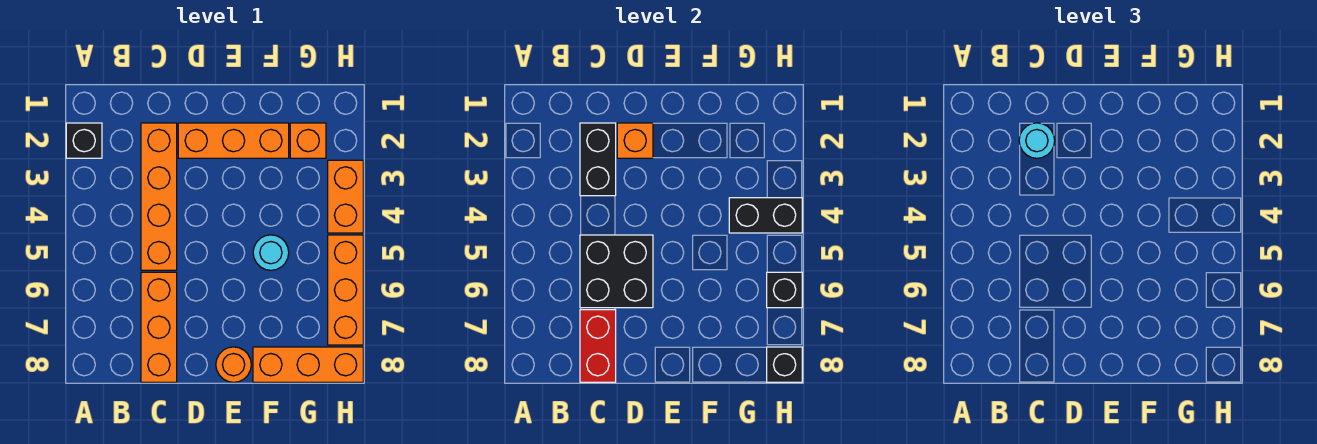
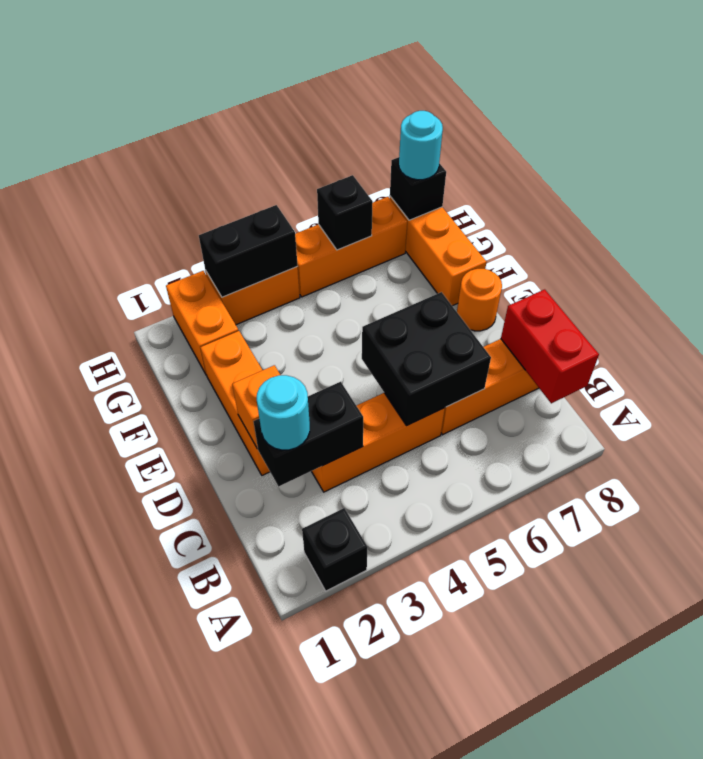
orange brick C2:C5 level 1 -> orange brick C3:C5 level 1
red brick C7:C8 level 2 -> red brick B8:C8 level 2
cyan round brick F5 level 1 -> cyan round brick H8 level 3
orange brick G2 level 1 -> orange brick G2:H2 level 1
black brick G4:H4 level 2 -> black brick H3:H4 level 2

